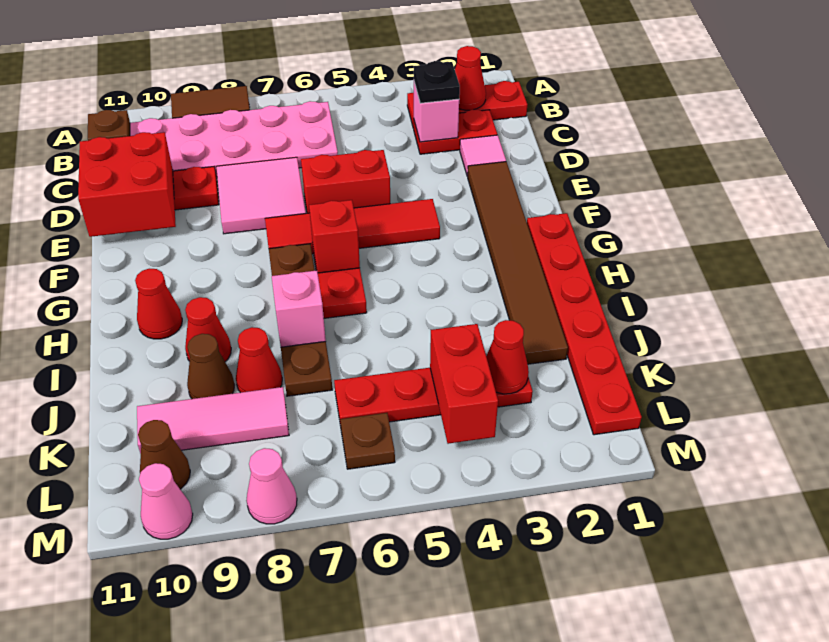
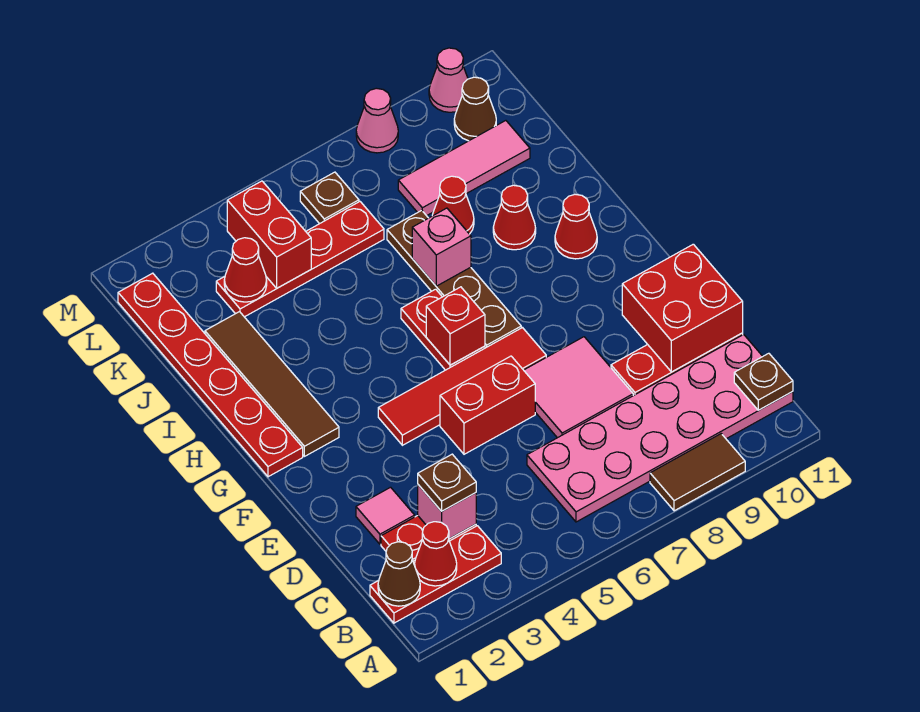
black plate C3 level 3 -> brown plate C3 level 3
brown tile E2:J2 level 1 -> brown tile G2:J2 level 1
brown cone J9 level 1 -> brown cone B1 level 2

